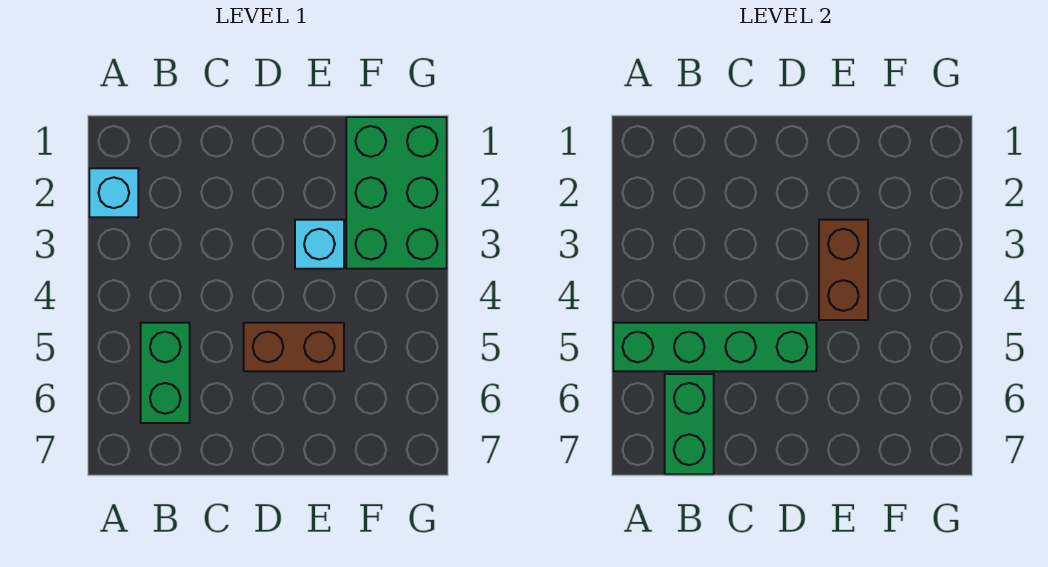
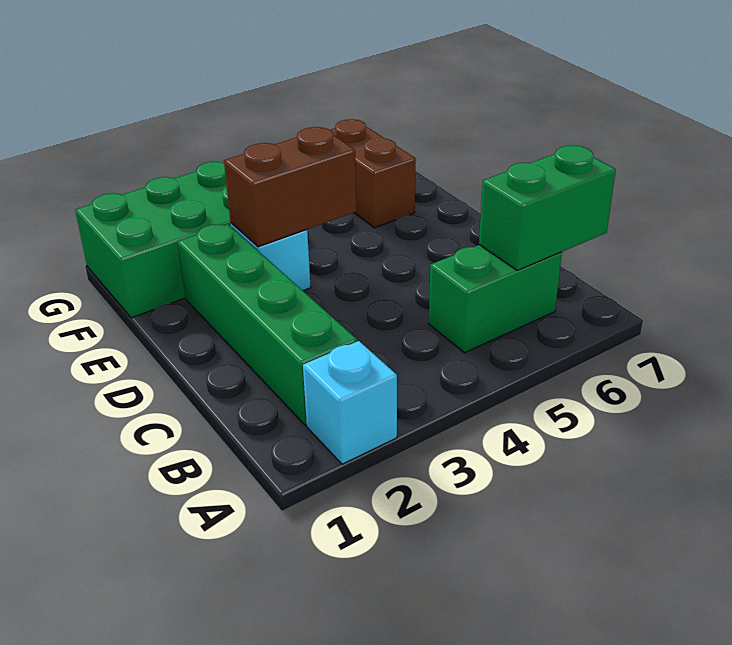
green brick A5:D5 level 2 -> green brick B2:E2 level 1
brown brick D5:E5 level 1 -> brown brick F6:G6 level 1

